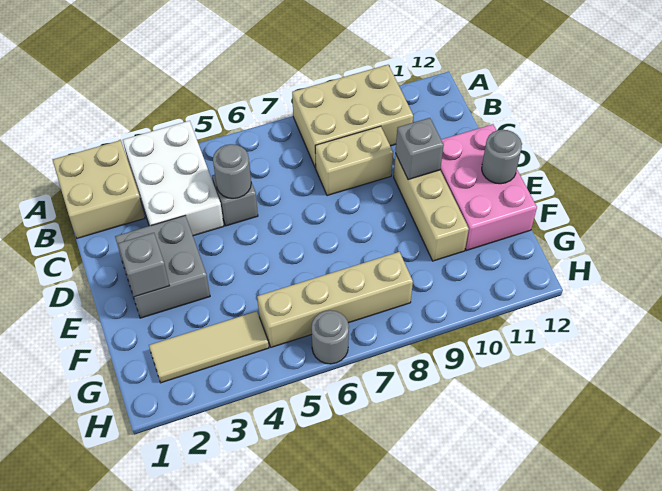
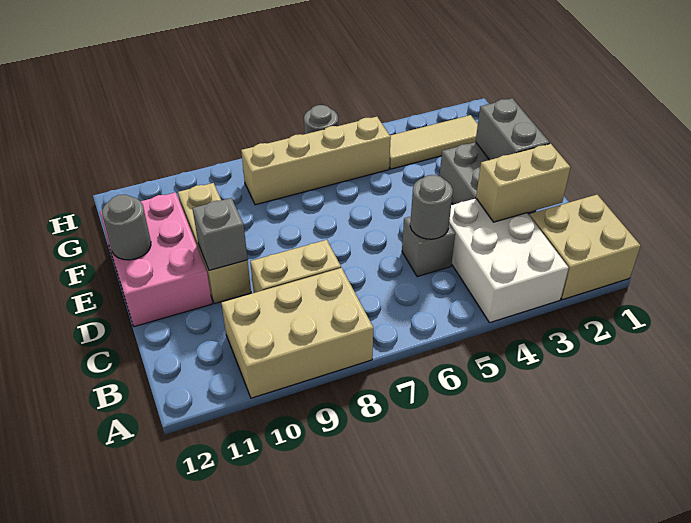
none -> tan brick C2:C3 level 2
grey brick E2 level 2 -> grey brick D2:E2 level 2

